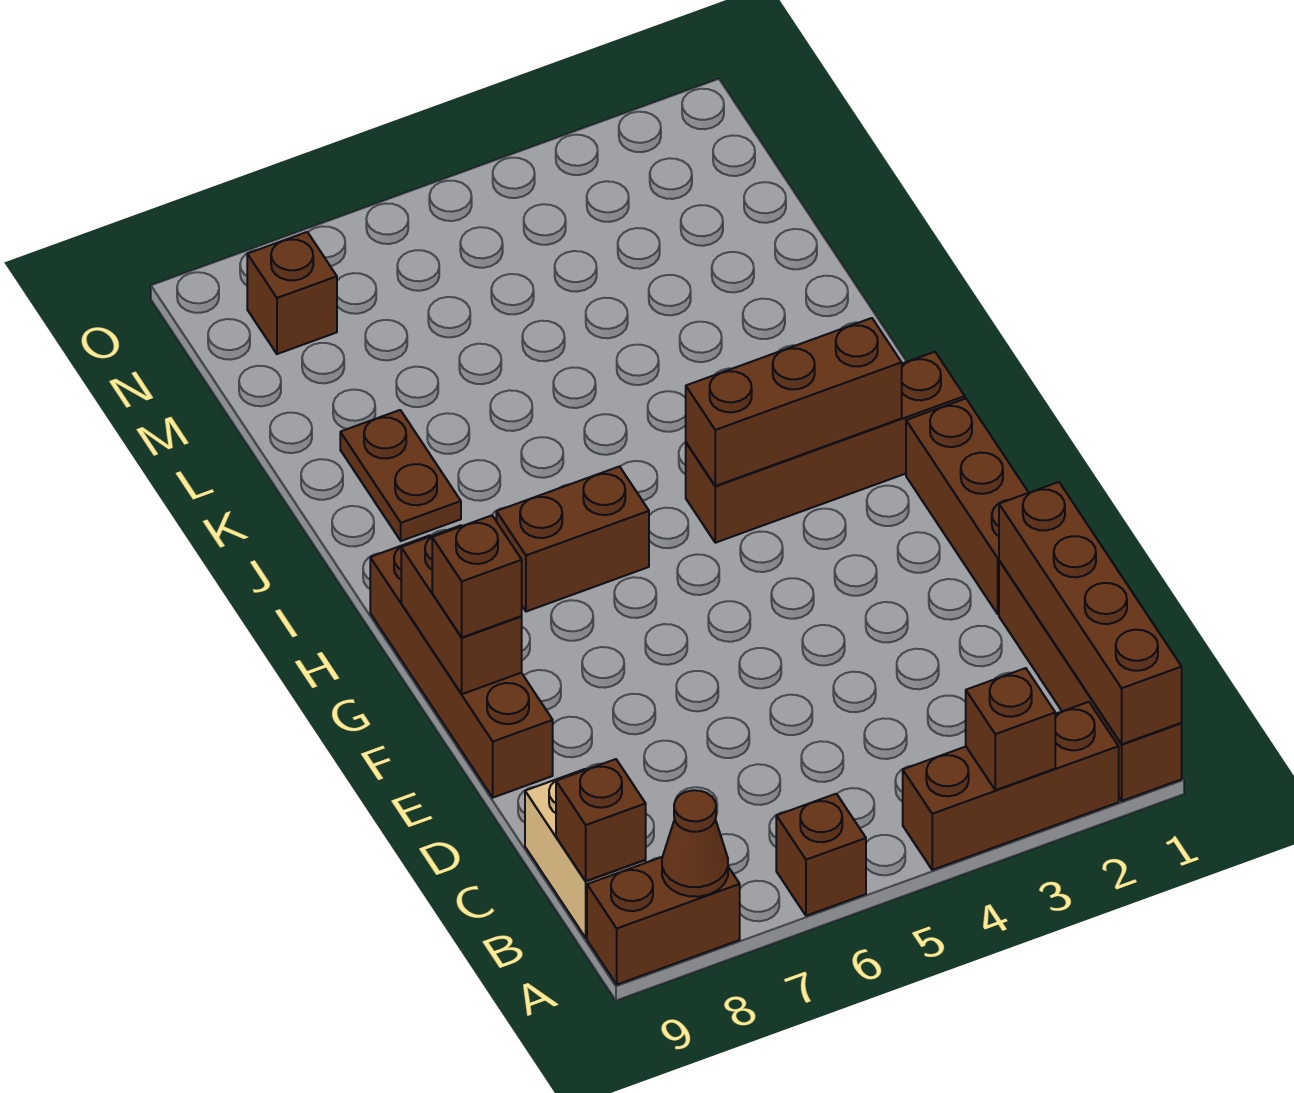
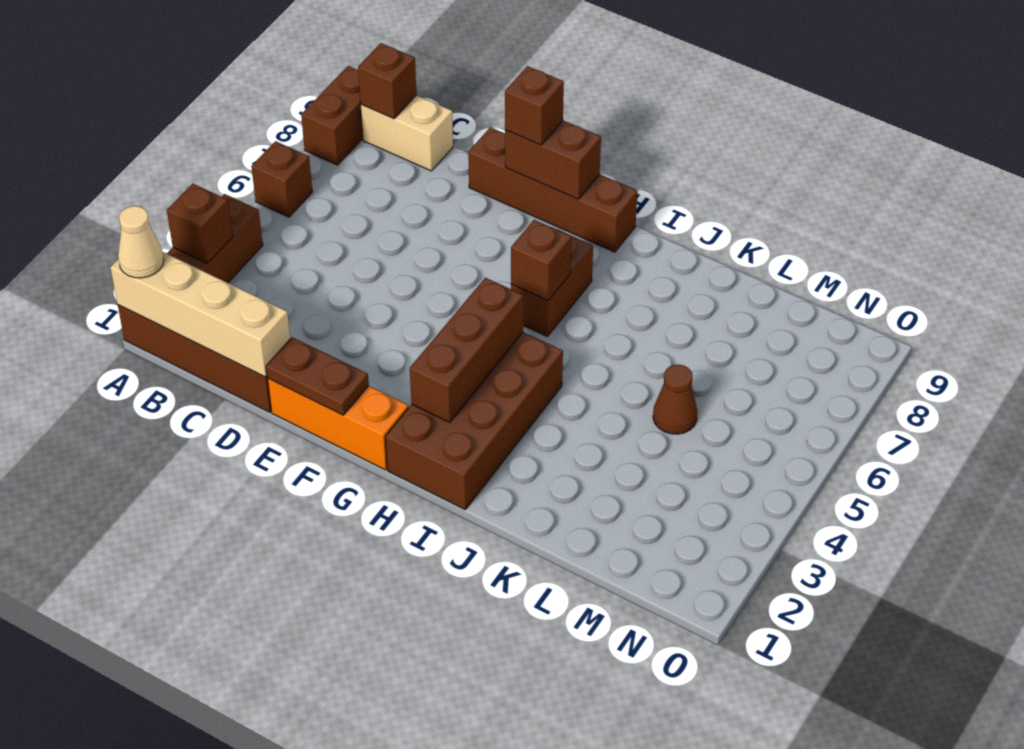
brown brick A1:D1 level 2 -> tan brick A1:D1 level 2
none -> tan cone A1 level 3
brown cone A8 level 2 -> brown cone L5 level 1
brown brick E1:G1 level 1 -> orange brick E1:G1 level 1
brown brick H1:H4 level 1 -> brown brick H1:I4 level 1
brown plate J8:K8 level 1 -> brown plate E1:F1 level 2
brown brick N8 level 1 -> brown brick H6 level 2

